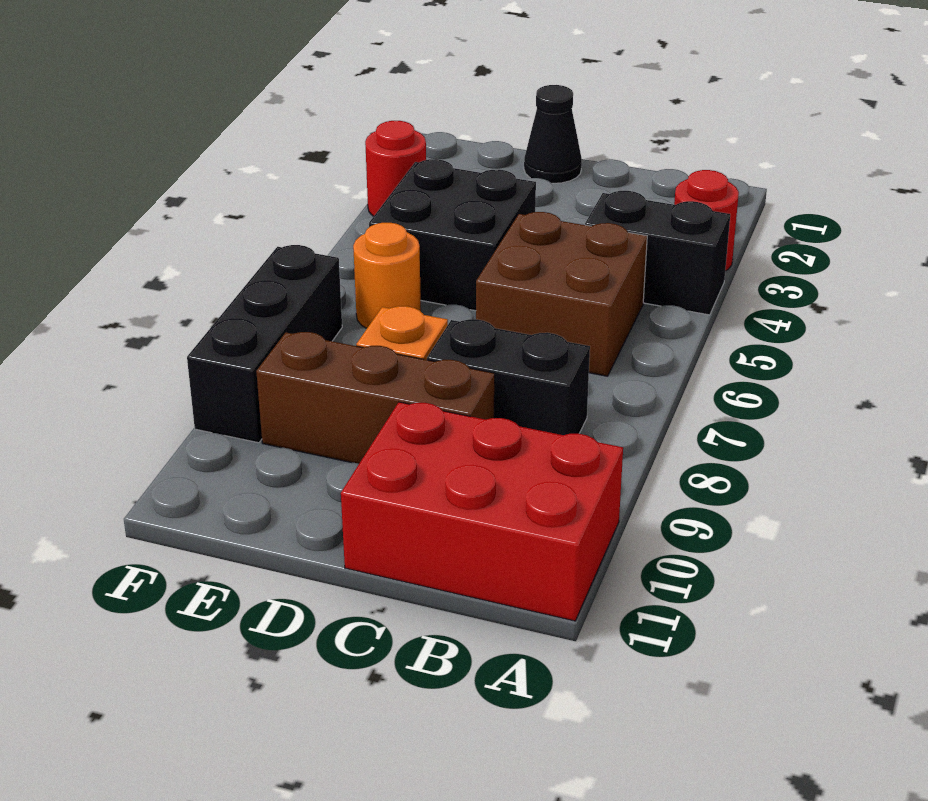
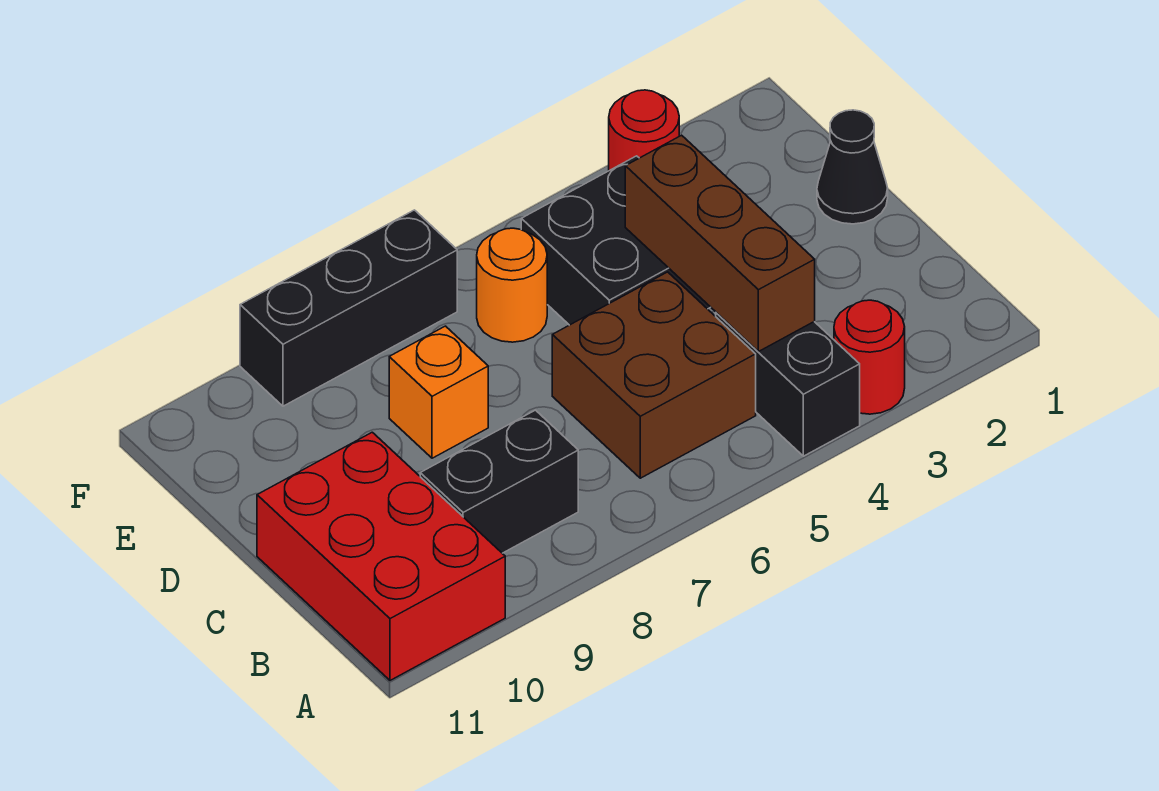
black brick B8:C8 level 1 -> black brick B8:B9 level 1
brown brick C9:E9 level 1 -> brown brick B4:D4 level 2

